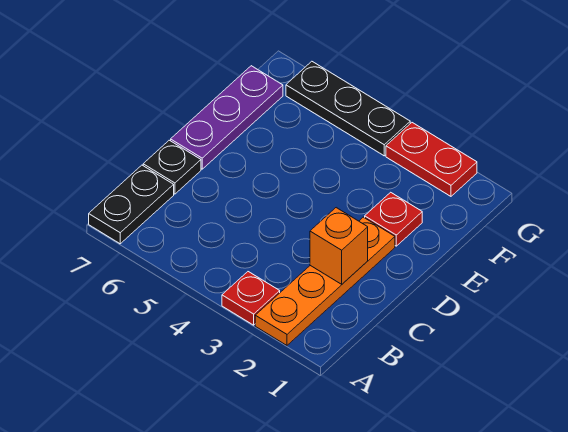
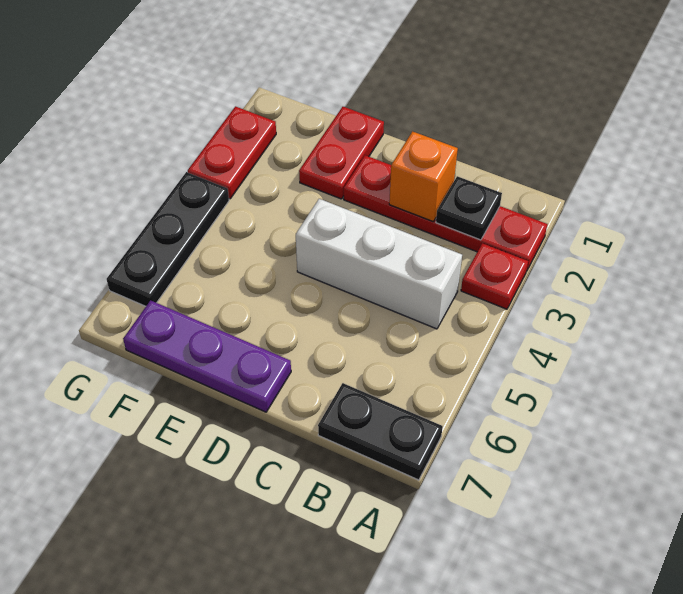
orange plate A2:D2 level 1 -> red plate A2:D2 level 1
none -> white brick B4:D4 level 1
black plate C7 level 1 -> black plate B2 level 2
red plate E2 level 1 -> red plate E1:E2 level 1

